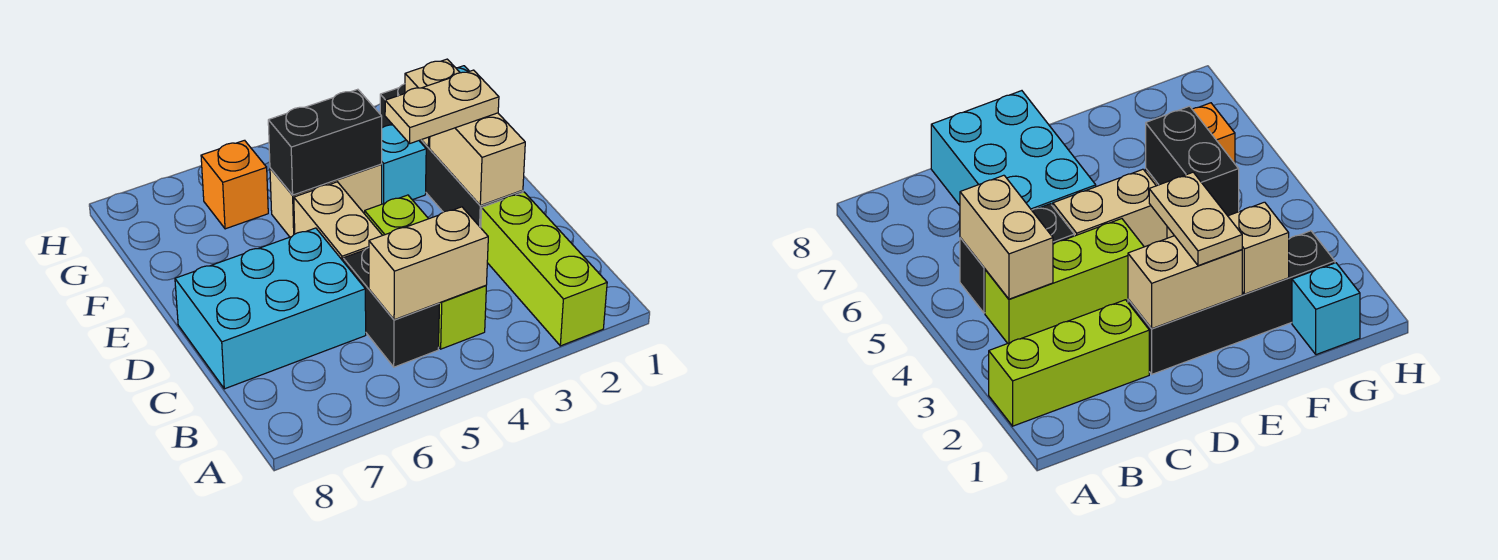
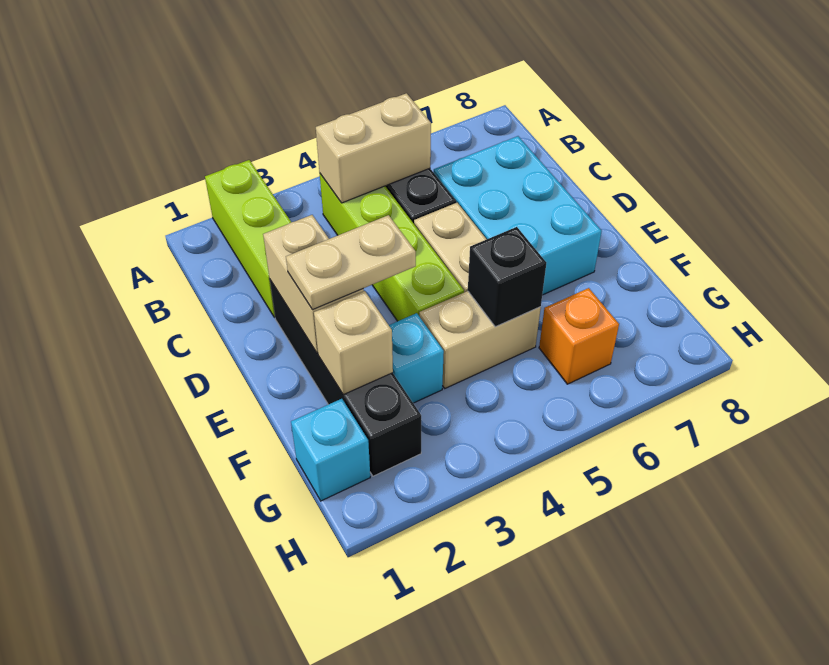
lime brick B4:D4 level 1 -> lime brick B4:E4 level 1
cyan brick C6:D8 level 1 -> cyan brick C6:E7 level 1
black brick F4:F5 level 2 -> black brick F5 level 2

